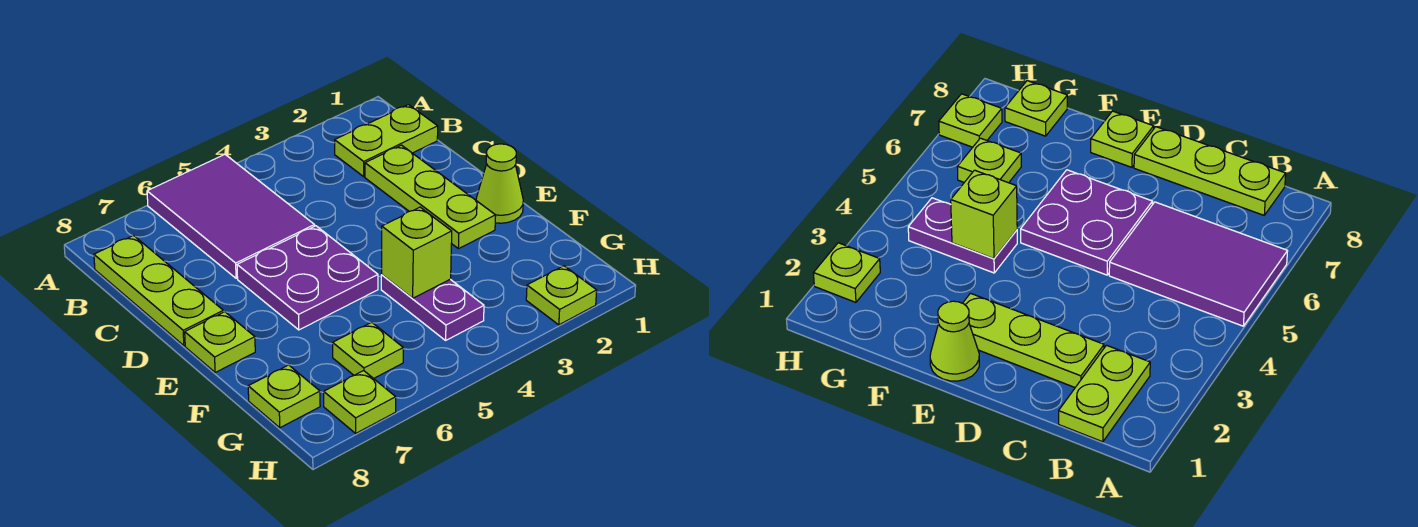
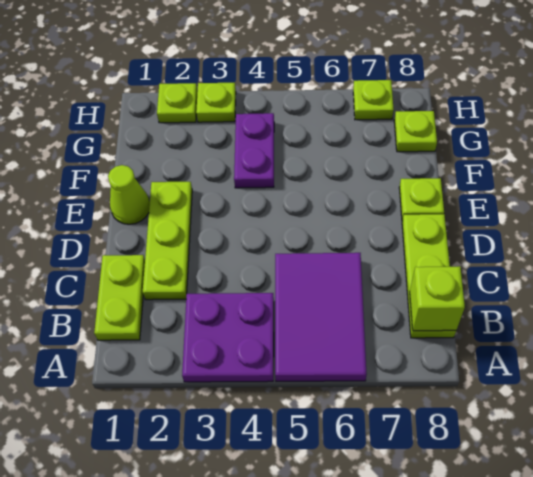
lime plate B1:B2 level 1 -> lime plate B1:C1 level 1
purple plate D5:E6 level 1 -> purple plate A3:B4 level 1
lime brick F4 level 2 -> lime brick B8 level 2
lime plate G6 level 1 -> lime plate H3 level 1

